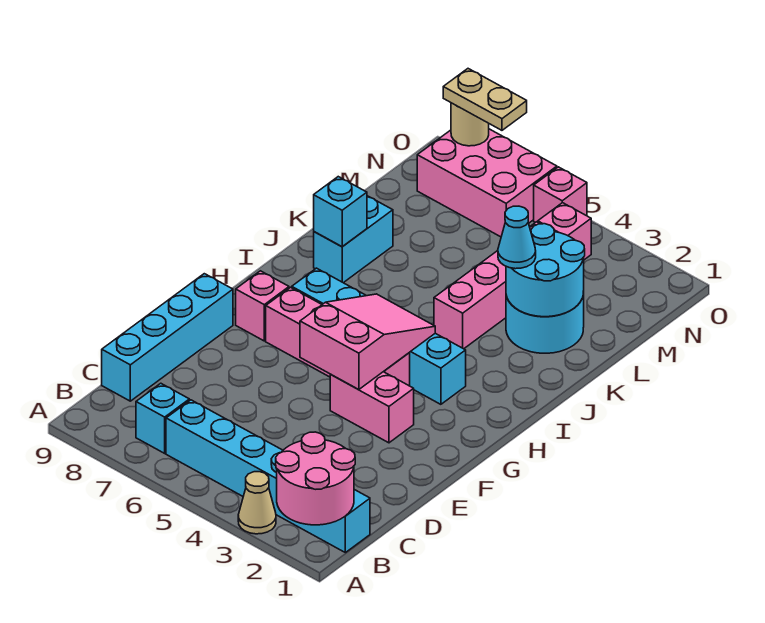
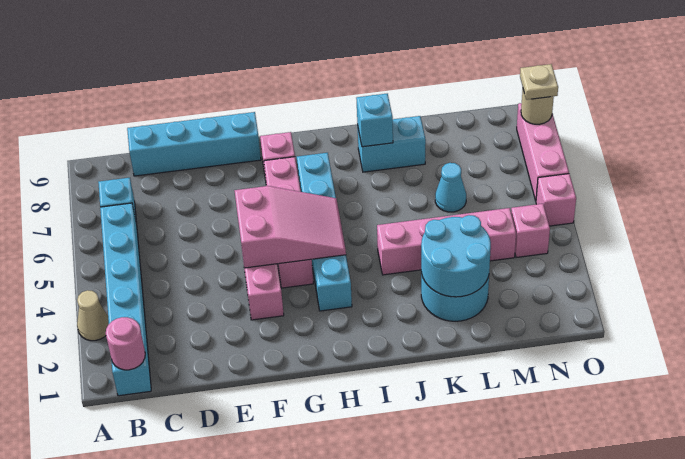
pink round brick A1:B2 level 2 -> pink round brick B1 level 2
cyan cone K3 level 3 -> cyan cone L6 level 1
pink brick N6:O8 level 1 -> pink brick O6:O8 level 1
tan plate O7:O8 level 3 -> tan plate O8 level 3

